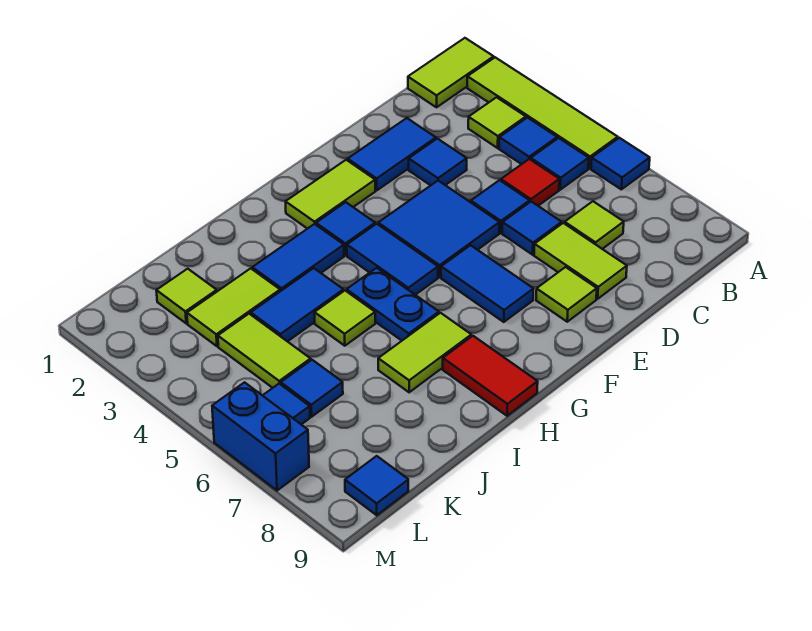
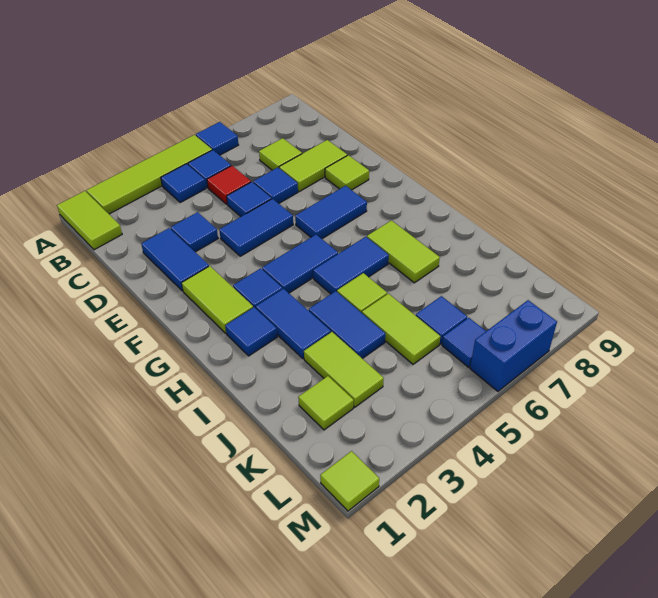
lime tile B3 level 1 -> lime tile M1 level 1
blue tile E4:F5 level 1 -> blue tile E4:E5 level 1
blue plate H5:H6 level 1 -> blue tile H5:H6 level 1
red tile H8:H9 level 1 -> none
lime tile K4:K5 level 1 -> lime tile J5:K5 level 1
blue tile L9 level 1 -> blue tile H2 level 1

